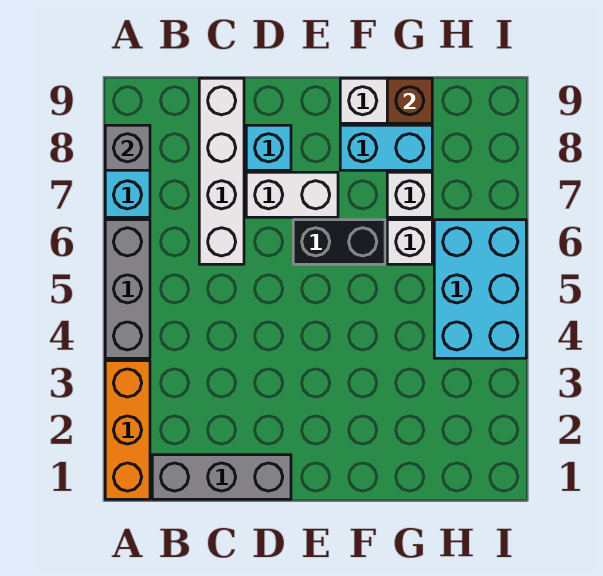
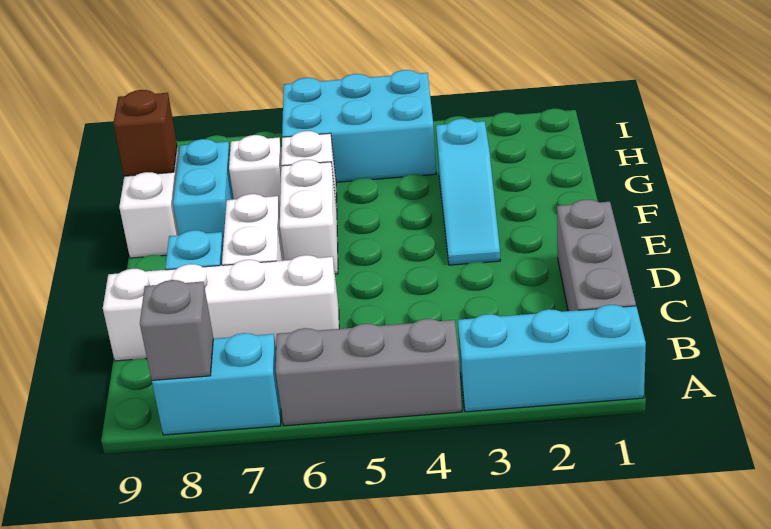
orange brick A1:A3 level 1 -> cyan brick A1:A3 level 1
none -> cyan slope E3:G3 level 1 top G
black brick E6:F6 level 1 -> white brick E6:F6 level 1

